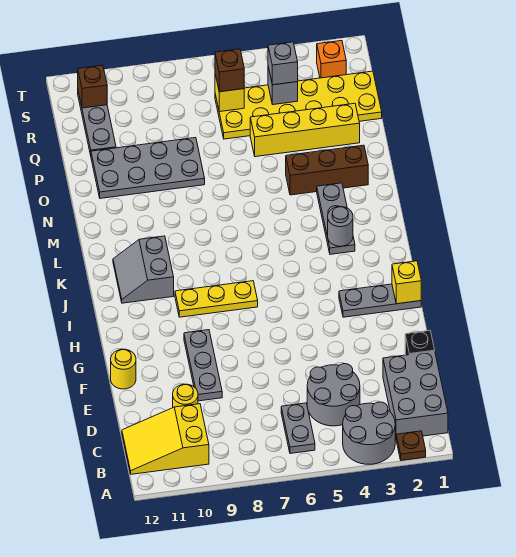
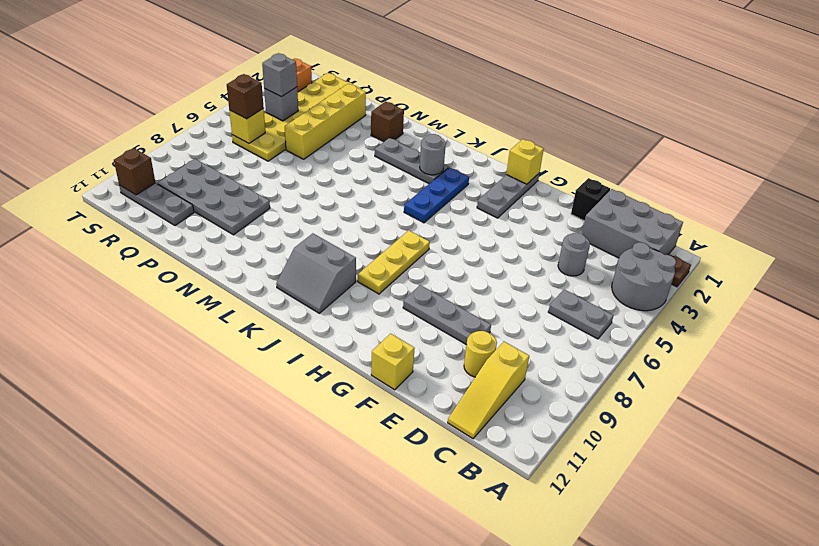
yellow slope B10:C12 level 1 top 10 -> yellow slope C10:C12 level 1 top 10
grey round brick C4:D5 level 1 -> grey round brick D4 level 1
yellow round brick F12 level 1 -> yellow brick F12 level 1
none -> blue plate J3:J5 level 1
brown brick N2:N4 level 1 -> brown brick N2 level 1
grey plate O8:P11 level 1 -> grey plate O9:R10 level 1

